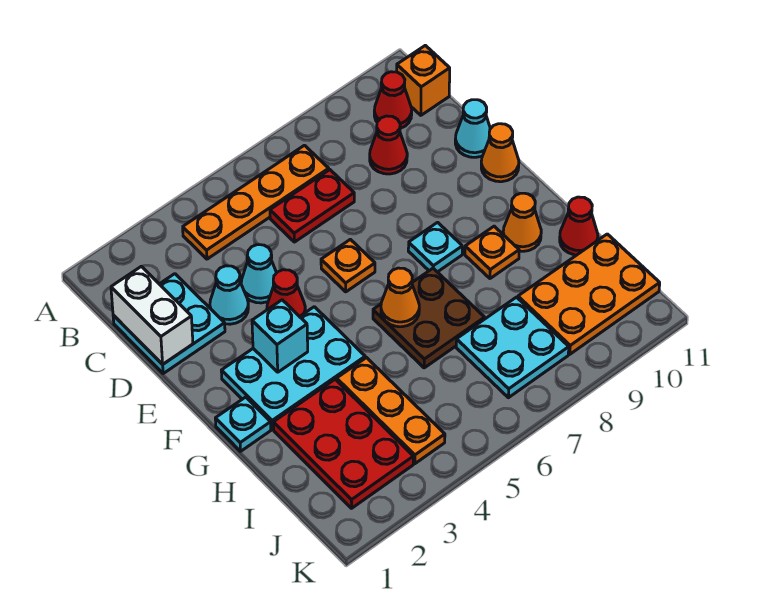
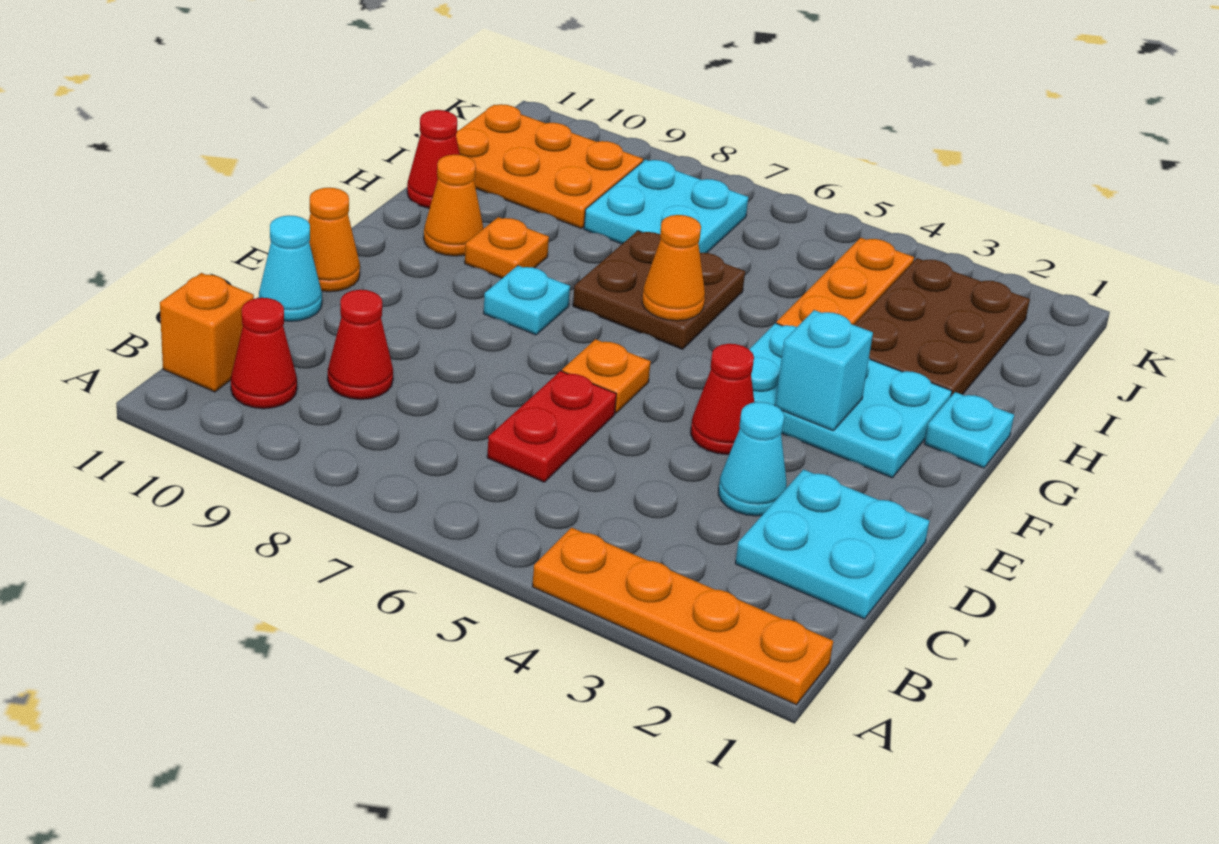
orange plate B4:B7 level 1 -> orange plate A1:A4 level 1
white brick C1:D1 level 2 -> none
red plate C6:C7 level 1 -> red plate C6:D6 level 1
cyan cone D4 level 1 -> none
red plate H2:J3 level 1 -> brown plate H2:J3 level 1

